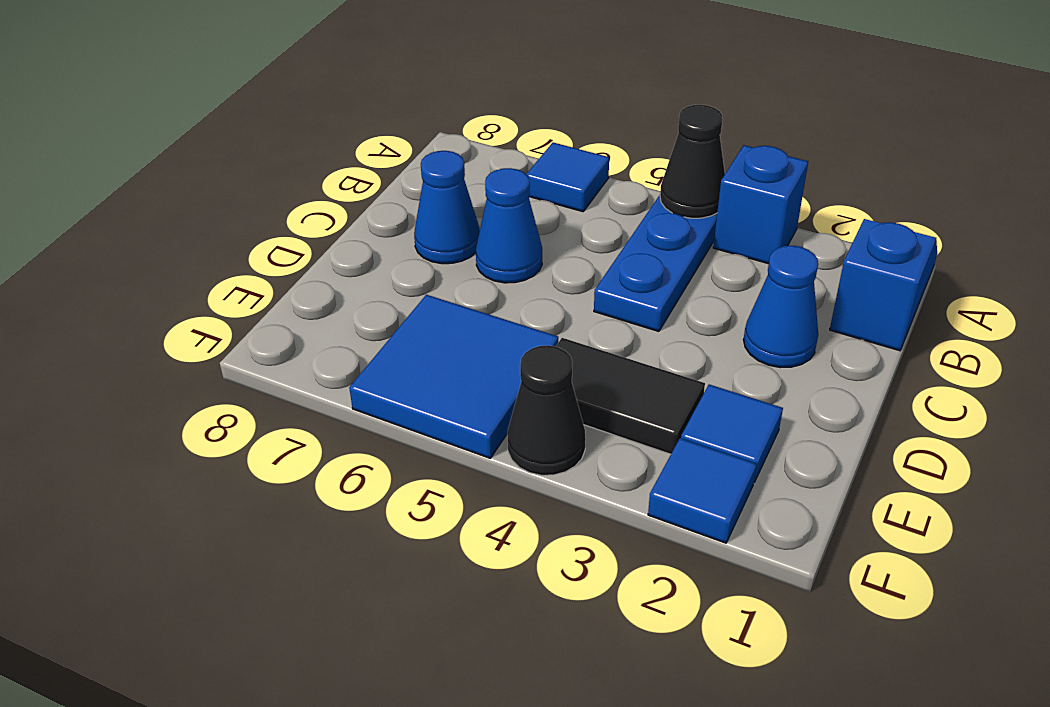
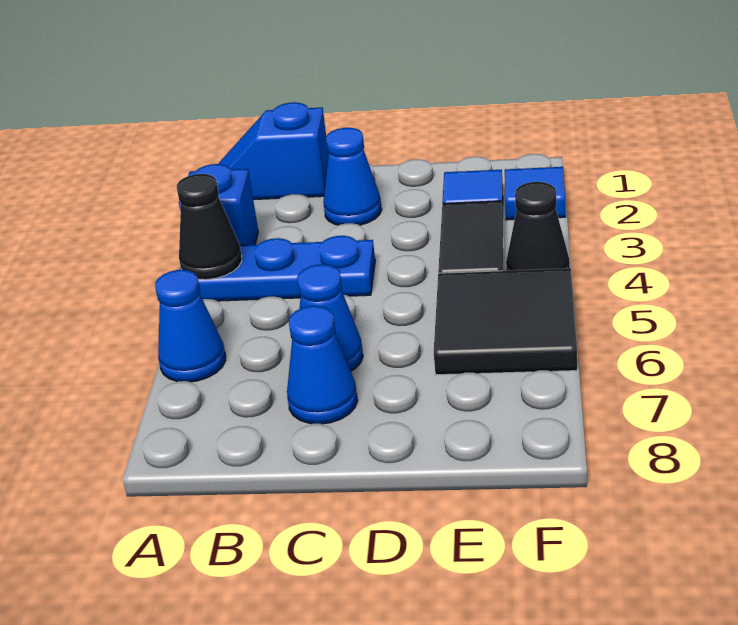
blue tile A6 level 1 -> blue cone A6 level 1
blue tile E5:F6 level 1 -> black tile E5:F6 level 1

